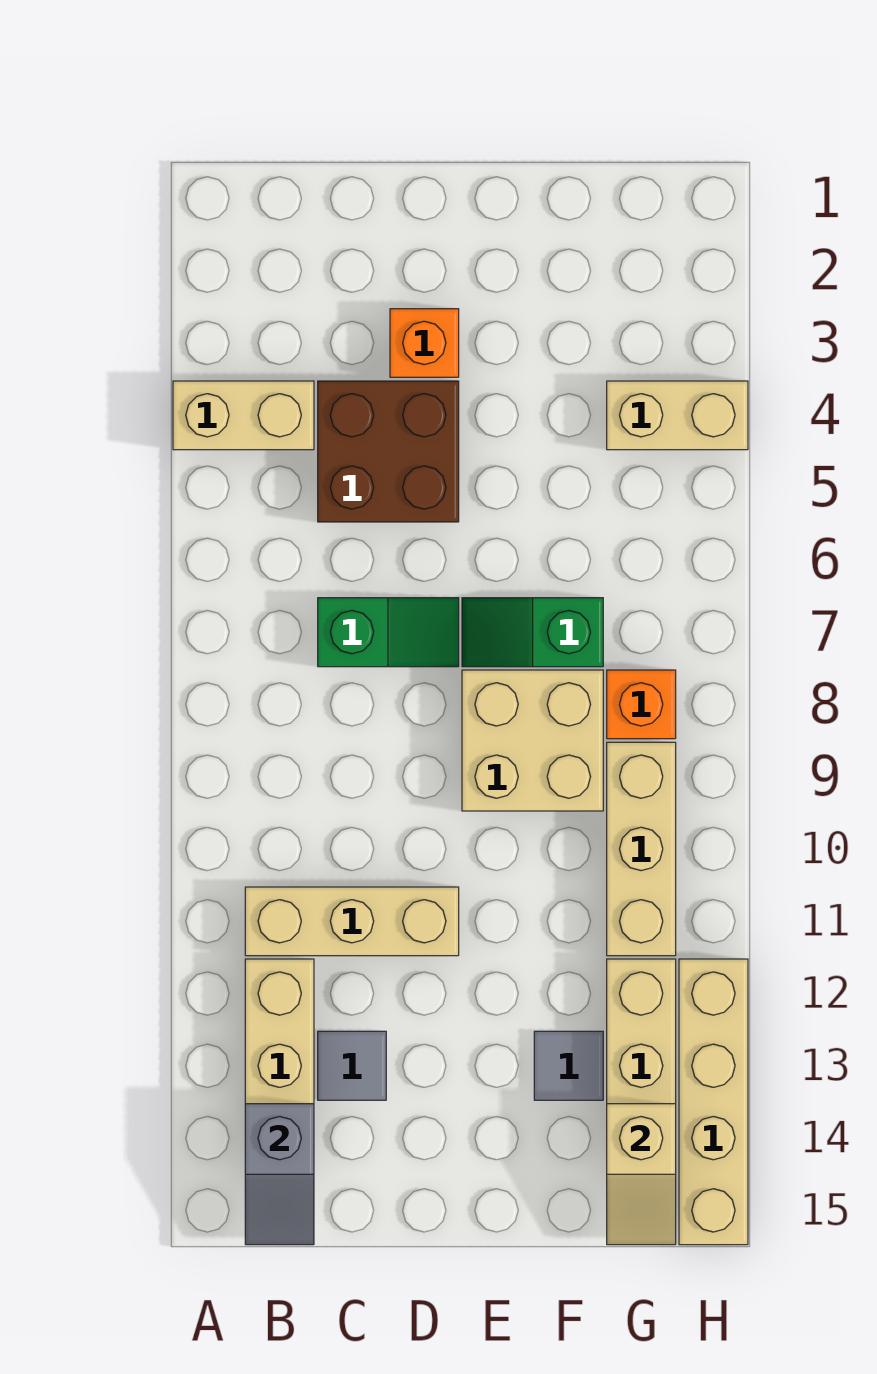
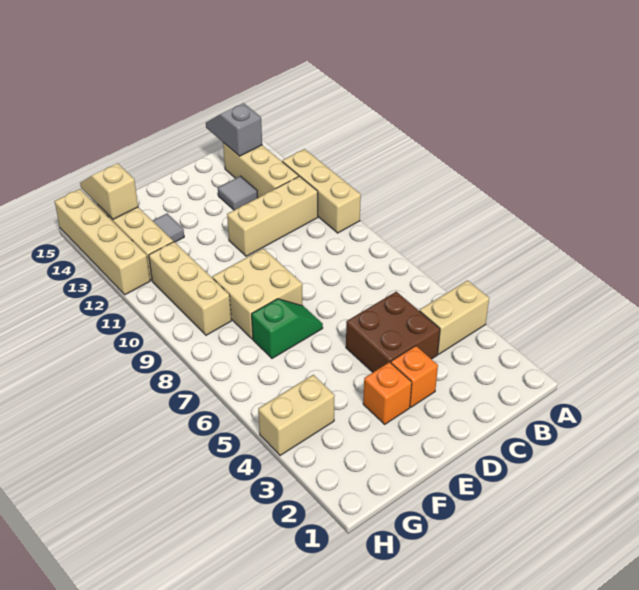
none -> tan brick A10:A12 level 1
green slope C7:D7 level 1 top C -> none
orange brick G8 level 1 -> orange brick E3 level 1

